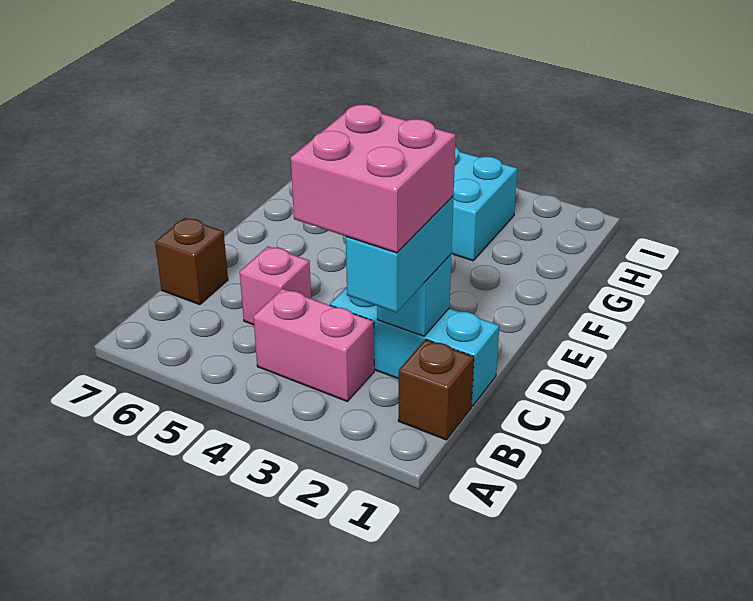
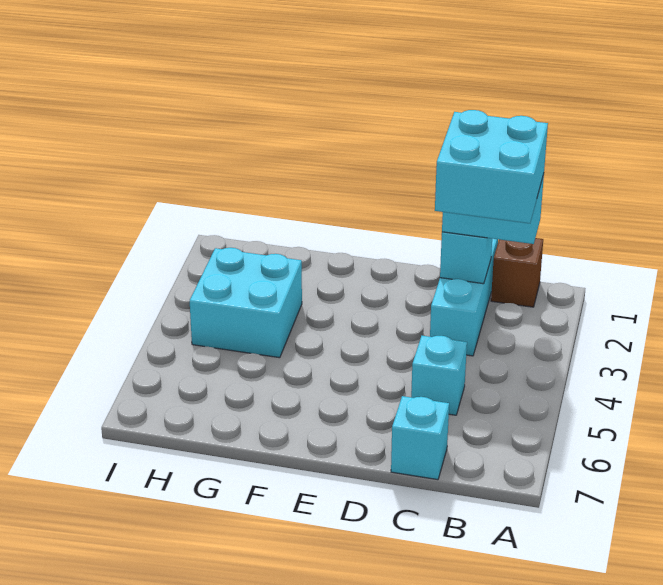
pink brick B2:C3 level 4 -> cyan brick B2:C3 level 4
pink brick B3:B4 level 1 -> none
pink brick C5 level 1 -> cyan brick C5 level 1
brown brick C7 level 1 -> cyan brick C7 level 1

